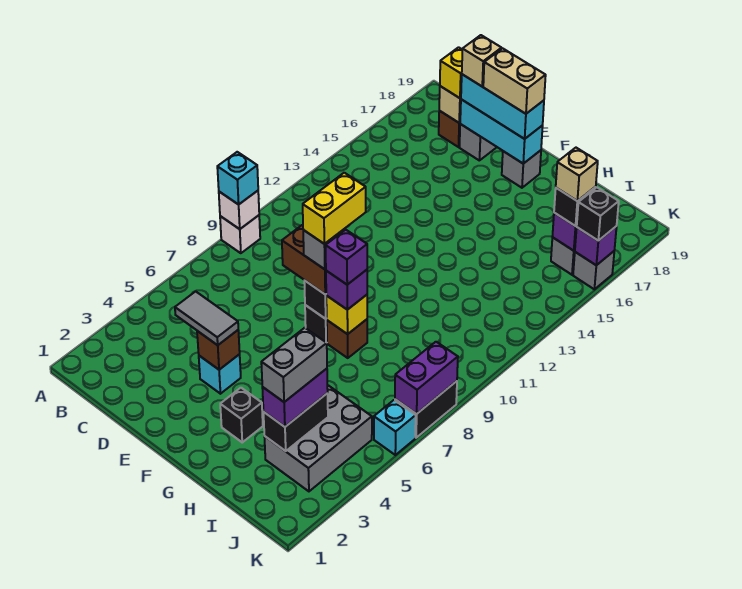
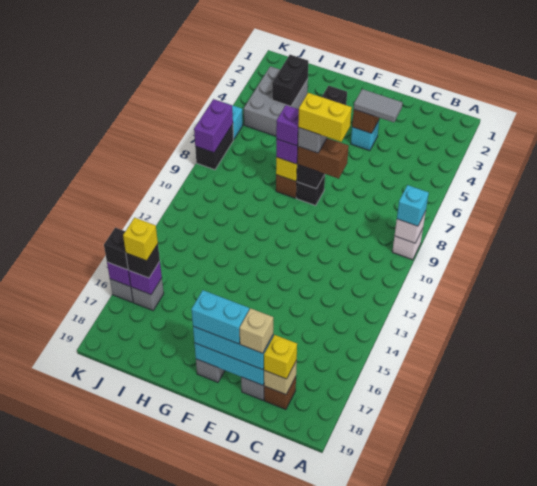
tan brick E18:F18 level 4 -> cyan brick E18:F18 level 4
yellow brick F8:F9 level 5 -> yellow brick E8:F8 level 5
purple brick I3:I4 level 3 -> none
grey brick I3:I4 level 4 -> none
tan brick J16 level 4 -> yellow brick J16 level 4

